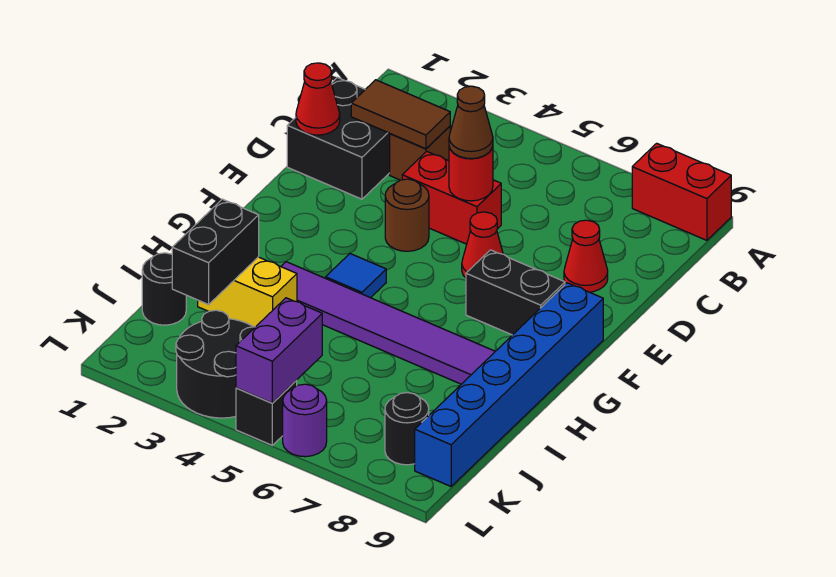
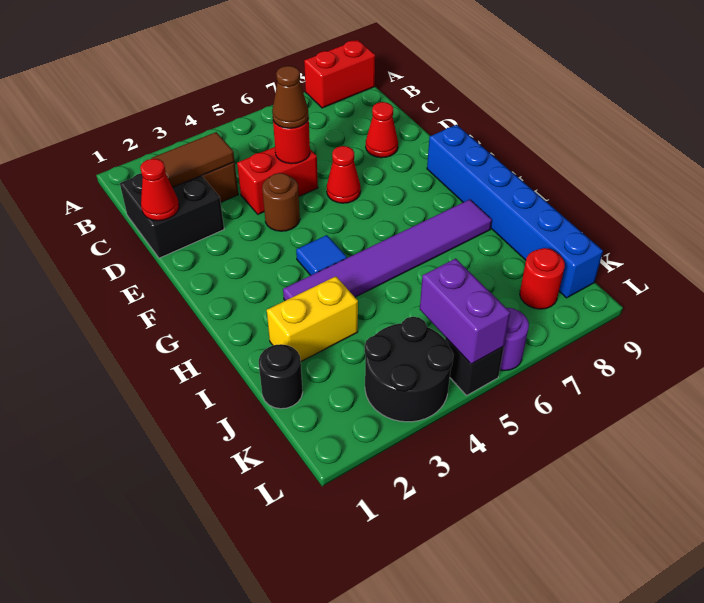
black brick F7:F8 level 1 -> none
black brick I2:J2 level 2 -> none
black round brick K8 level 1 -> red round brick K8 level 1

